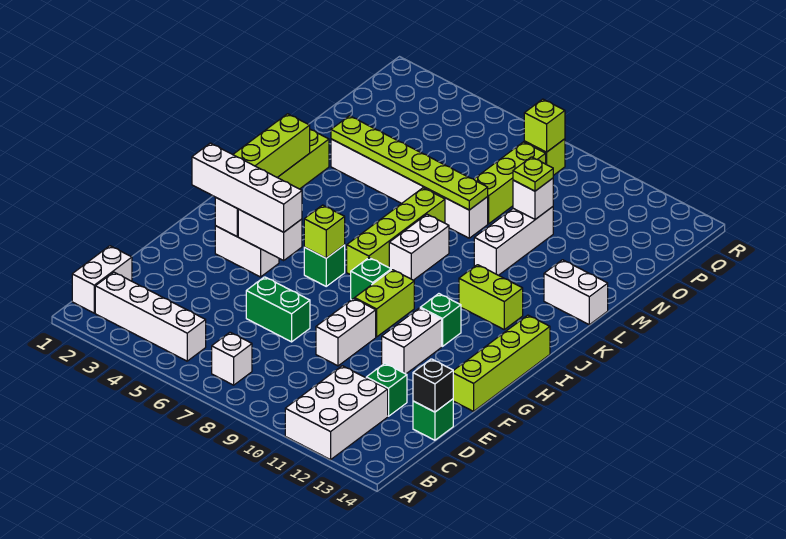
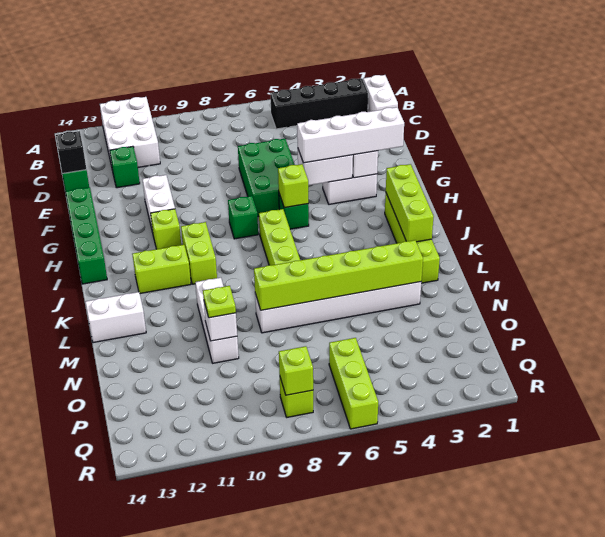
white brick B2:B5 level 1 -> black brick B2:B5 level 1
white brick B7 level 1 -> none
green brick E6:E7 level 1 -> green brick E6:G7 level 1
white brick E9:F9 level 1 -> none
lime brick F14:I14 level 1 -> green brick F14:I14 level 1
lime brick G9:H9 level 1 -> lime brick I10:J10 level 1
green brick H11 level 1 -> lime brick H11 level 1
white brick J8:K8 level 1 -> none
lime plate M3:M8 level 2 -> lime brick M3:M8 level 2
lime brick N8:P8 level 1 -> lime brick P6:R6 level 1

